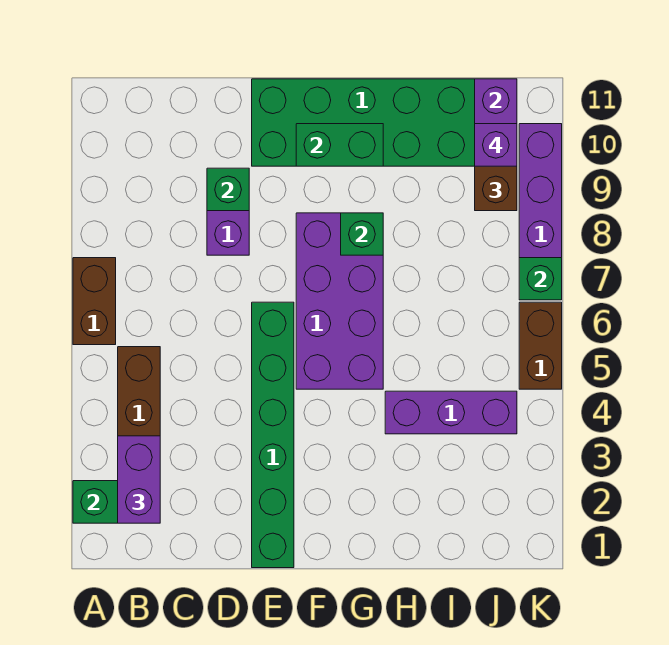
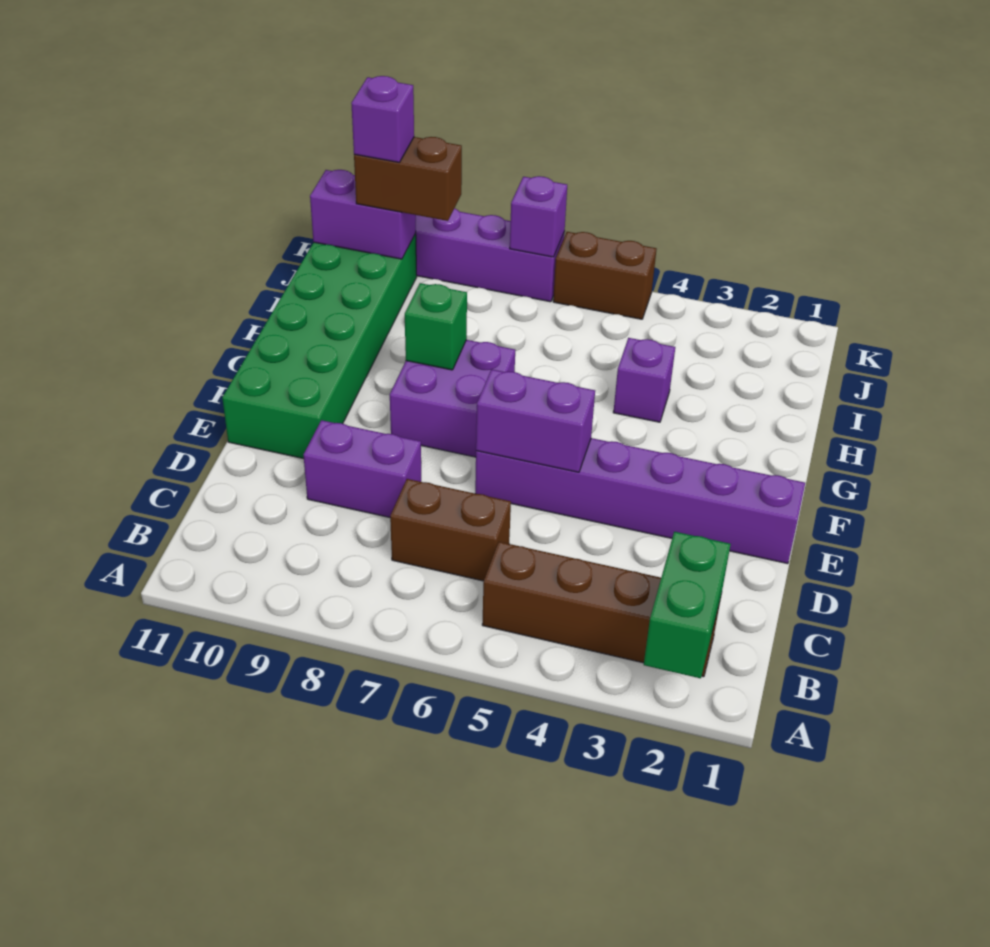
brown brick A6:A7 level 1 -> brown brick C6:C7 level 1
purple brick B2:B3 level 3 -> purple brick E5:E6 level 2
green brick D9 level 2 -> none
green brick E1:E6 level 1 -> purple brick E1:E6 level 1
purple brick F5:G8 level 1 -> purple brick F7:G8 level 1
green brick F10:G10 level 2 -> none
purple brick H4:J4 level 1 -> purple brick H4 level 1
green brick K7 level 2 -> purple brick K7 level 2

